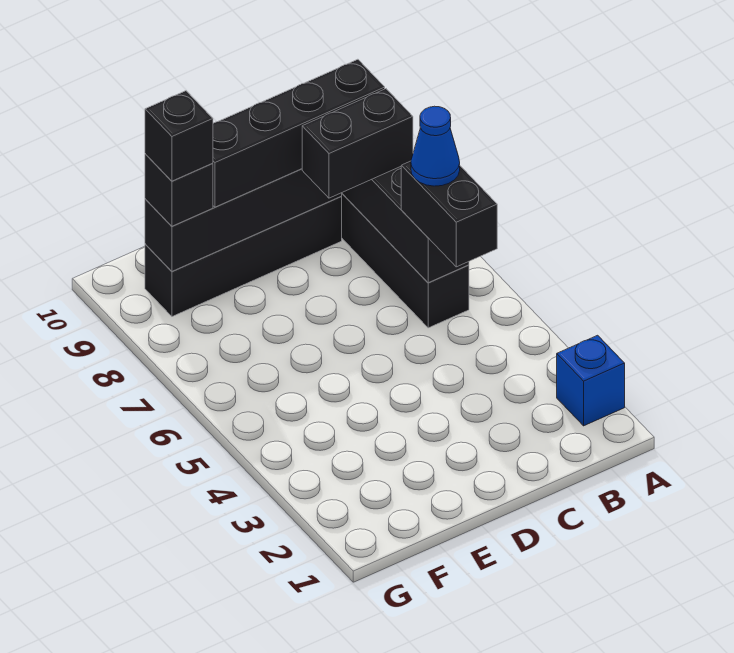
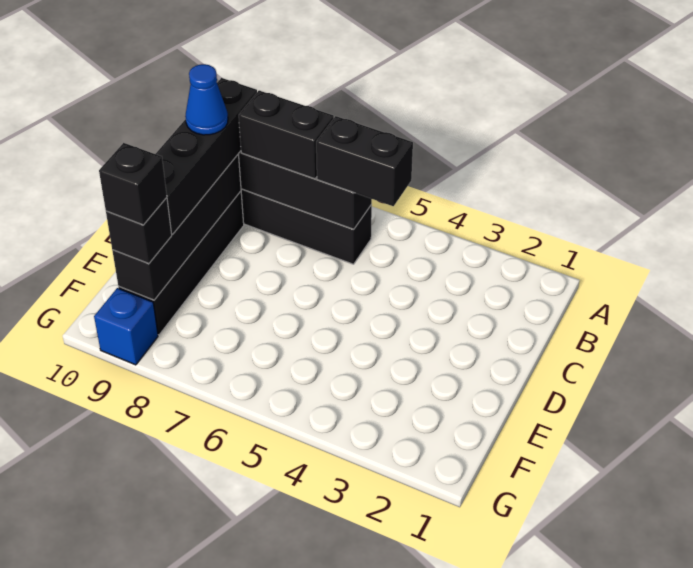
blue brick A2 level 1 -> blue brick G9 level 1
blue cone B6 level 4 -> blue cone C9 level 4
black brick B8:C8 level 3 -> black brick B7:B8 level 3

